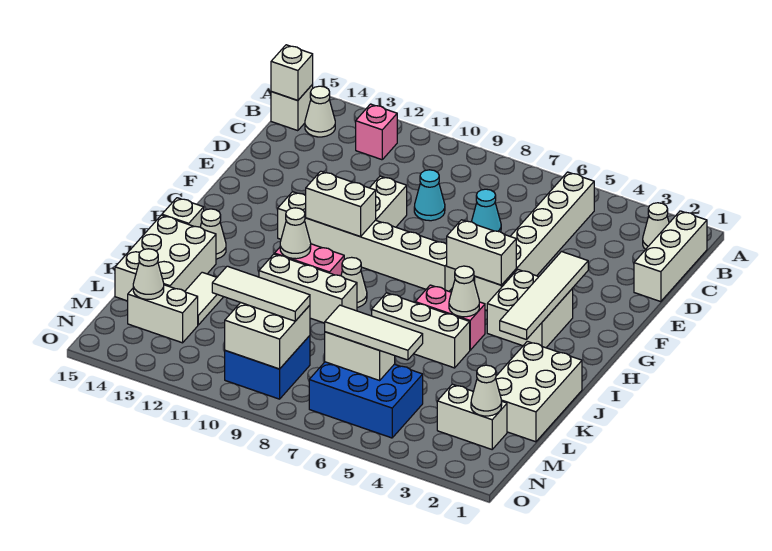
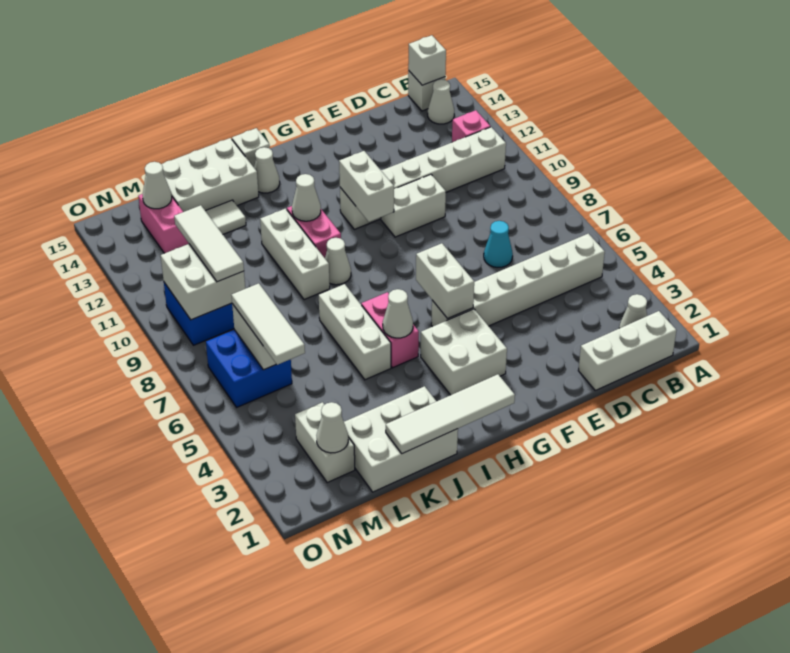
cyan cone D9 level 1 -> none
white tile F3:I3 level 2 -> white tile H1:K1 level 2
white brick G7:G12 level 1 -> white brick B11:G11 level 1
blue brick M5:N7 level 1 -> blue brick M6:N7 level 1
white brick M13:M14 level 1 -> pink brick M13:M14 level 1

